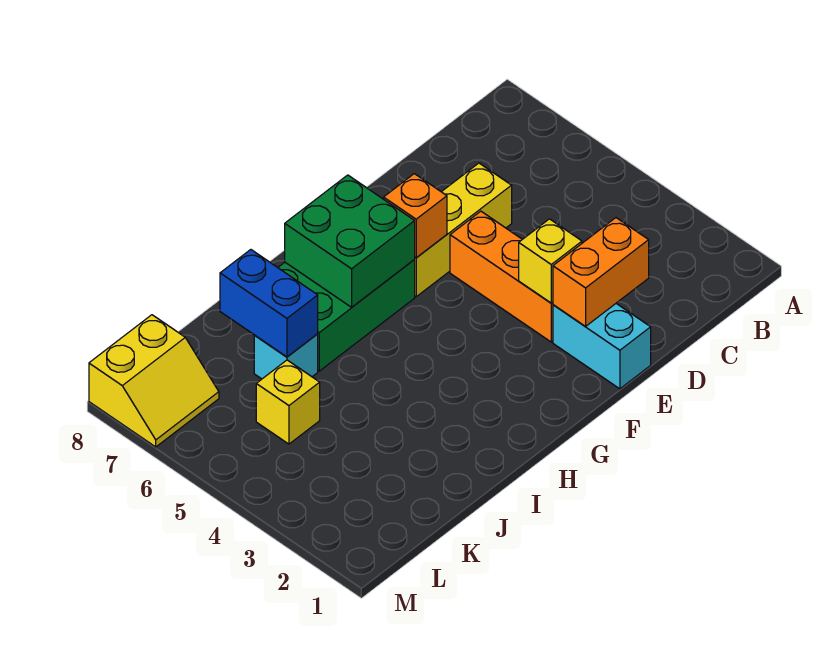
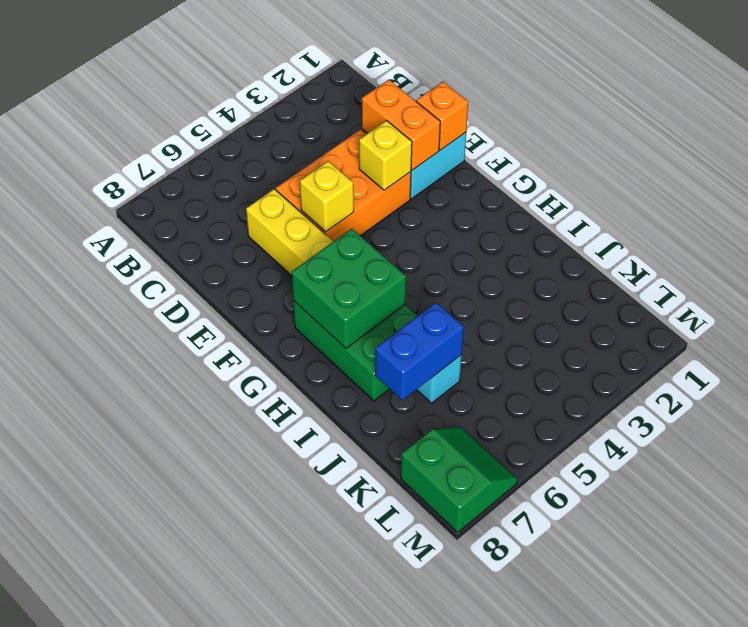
orange brick E3:E5 level 1 -> orange brick D3:E5 level 1
orange brick F6 level 2 -> orange brick E1 level 2
yellow brick K5 level 1 -> yellow brick E5 level 2
yellow slope L7:M8 level 1 top 8 -> green slope L7:M8 level 1 top 8

